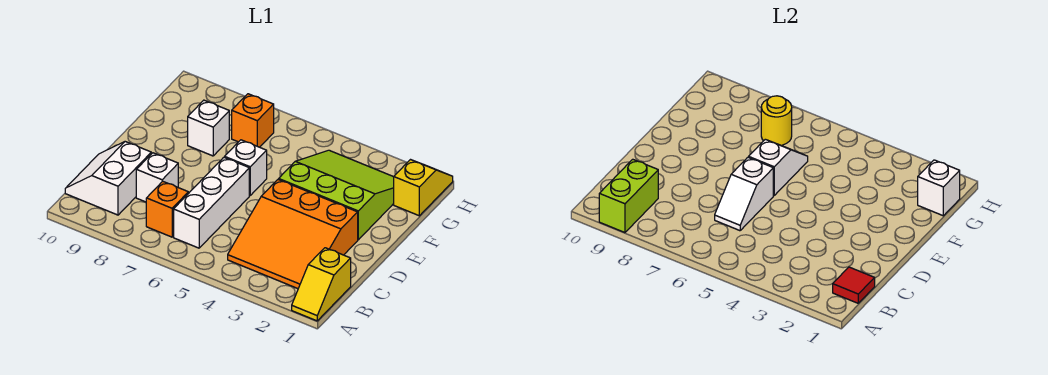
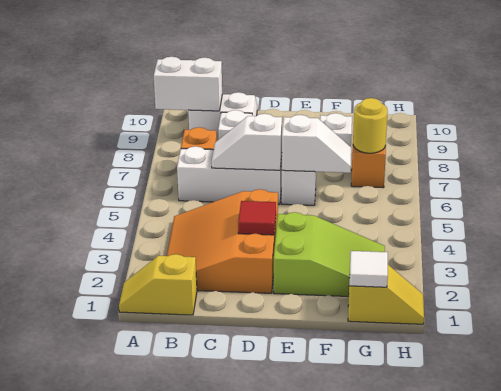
lime brick A9:B9 level 2 -> white brick A9:B9 level 2
red tile B1 level 2 -> red tile D3 level 2
lime slope E2:G4 level 1 top E -> lime slope E2:G3 level 1 top E
white brick G1 level 2 -> white tile G1 level 2

